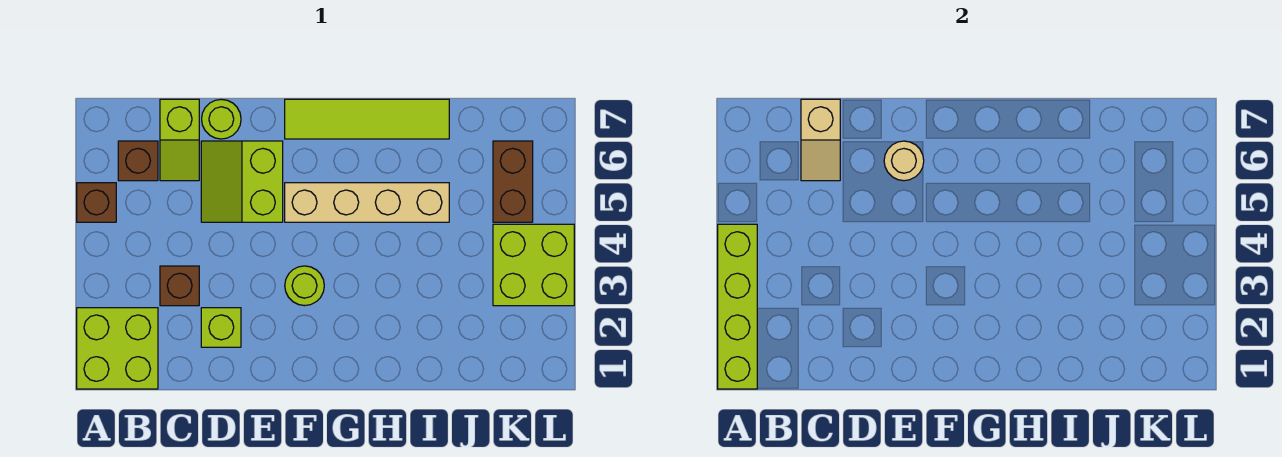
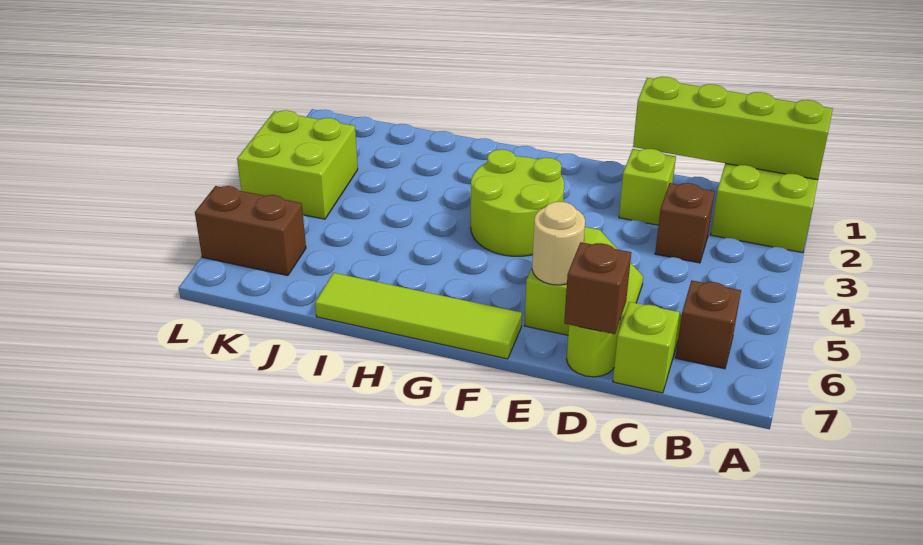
lime brick A1:A4 level 2 -> lime brick A1:D1 level 2
brown brick A5 level 1 -> brown brick D7 level 2
tan slope C6:C7 level 2 top 7 -> none
lime round brick F3 level 1 -> lime round brick F3:G4 level 1
tan brick F5:I5 level 1 -> none
brown brick K5:K6 level 1 -> brown brick K6:L6 level 1

